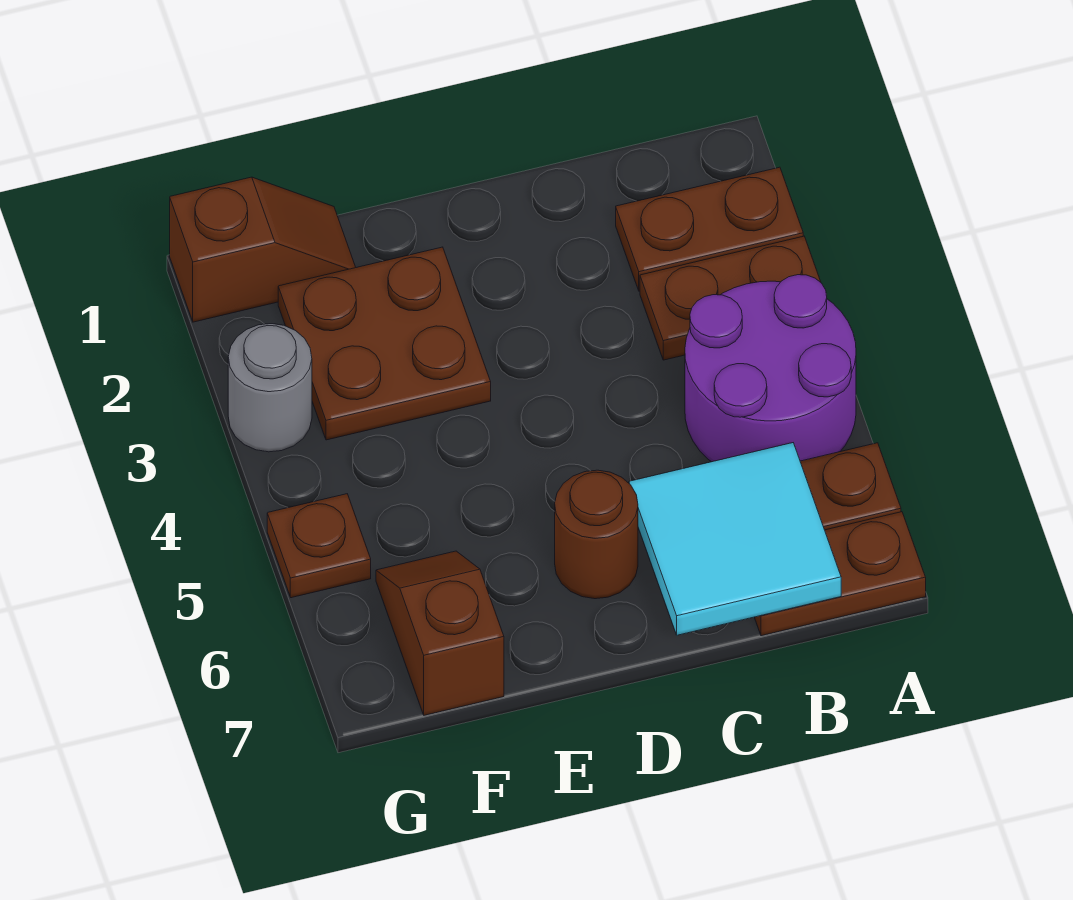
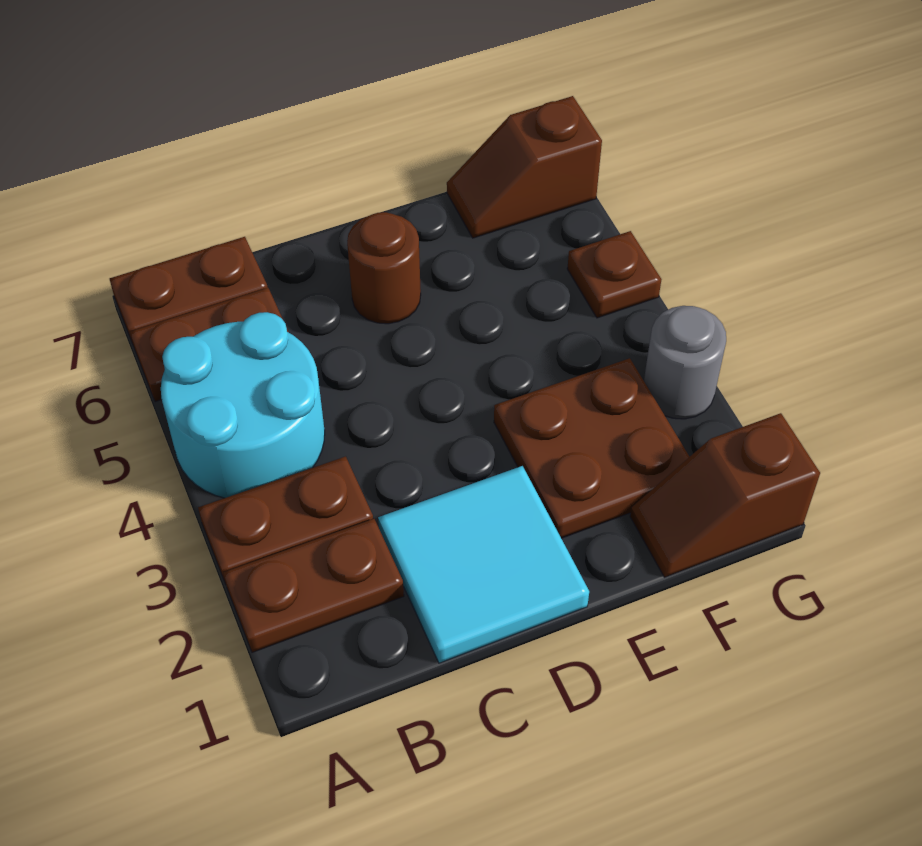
purple round brick A4:B5 level 1 -> cyan round brick A4:B5 level 1
cyan tile B6:C7 level 2 -> cyan tile C1:D2 level 1
brown slope F6:F7 level 1 top 7 -> brown slope F7:G7 level 1 top G

